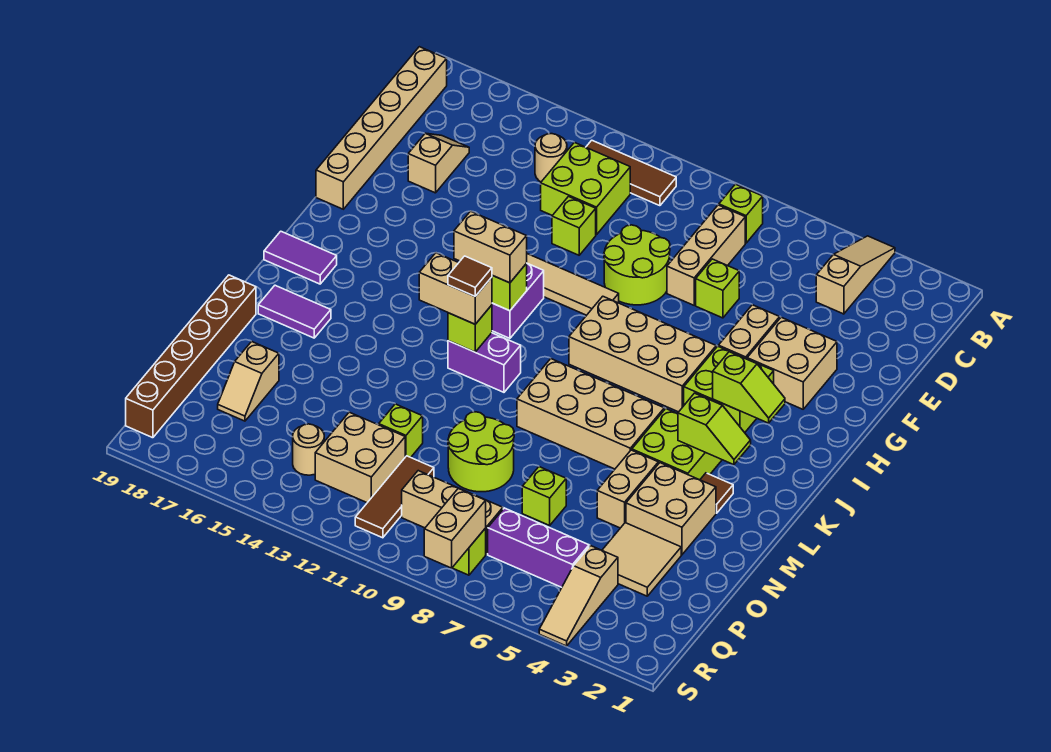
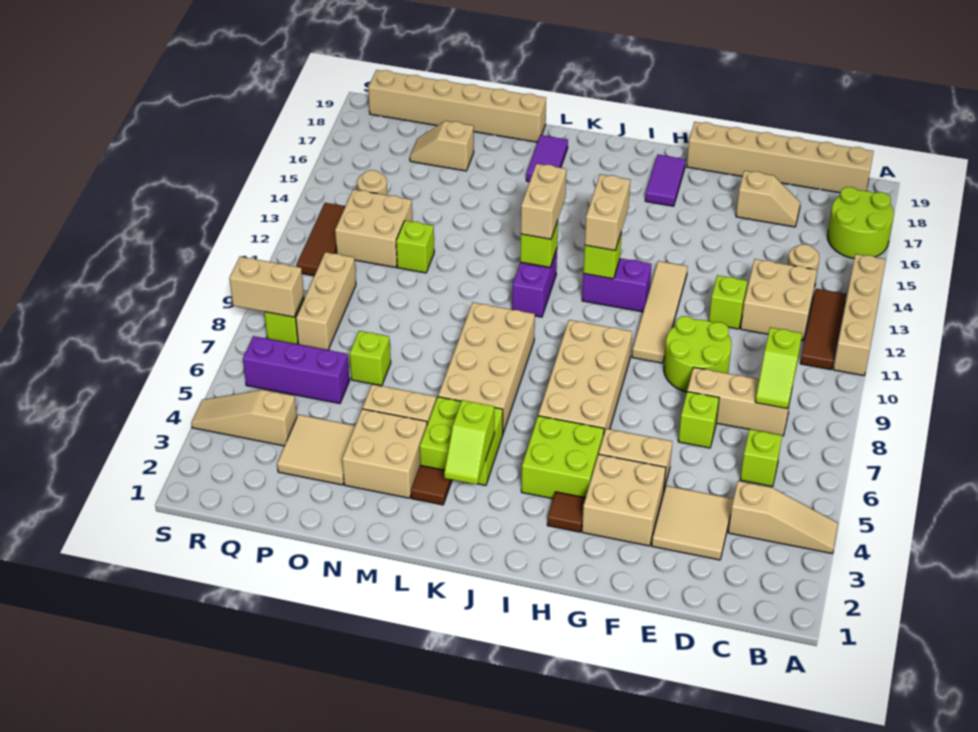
none -> tan brick A11:A14 level 1
lime brick B8 level 1 -> lime brick C6 level 1
lime brick C12:D13 level 1 -> tan brick C12:D13 level 1
none -> tan tile D3:E4 level 1
lime slope I3:I4 level 2 top 4 -> lime slope C8:C9 level 2 top 9
purple tile J18:J19 level 1 -> purple tile H17:H18 level 1
brown tile K12 level 4 -> brown tile H3 level 1
brown brick M19:R19 level 1 -> tan brick M19:R19 level 1
lime round brick N9:O10 level 1 -> lime round brick A16:B17 level 1
brown tile P11:R11 level 1 -> brown tile R11:R13 level 1
purple brick Q5:Q7 level 1 -> purple brick P6:R6 level 1

